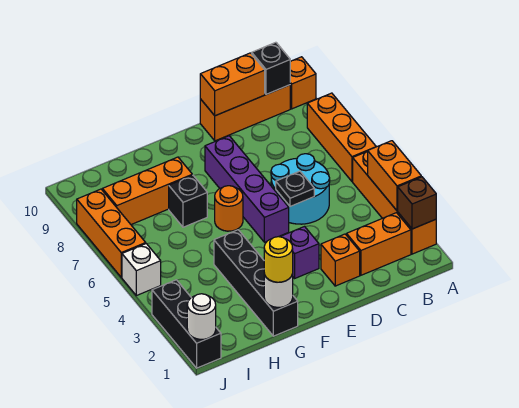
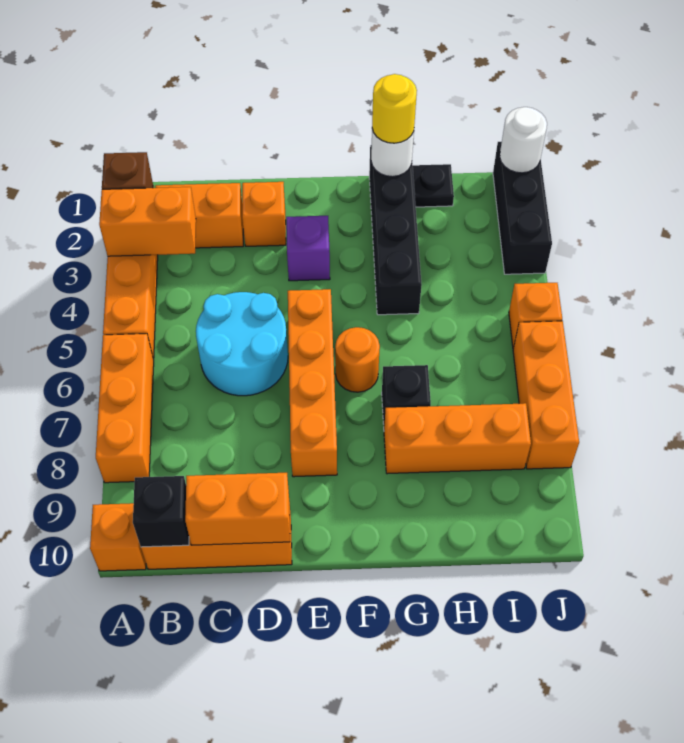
orange brick A3:A4 level 2 -> orange brick A3:B3 level 2
black plate D5 level 2 -> black plate H1 level 1
purple brick E5:E8 level 1 -> orange brick E5:E8 level 1
white brick J5 level 1 -> orange brick J5 level 1

